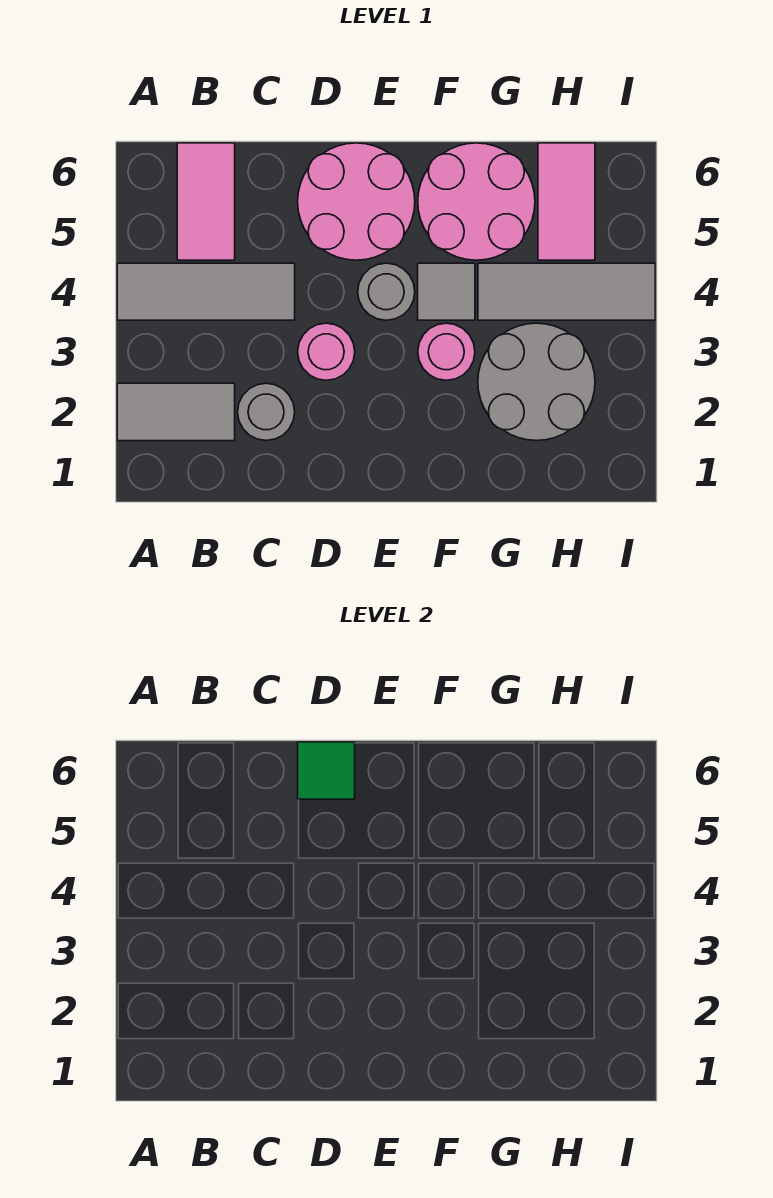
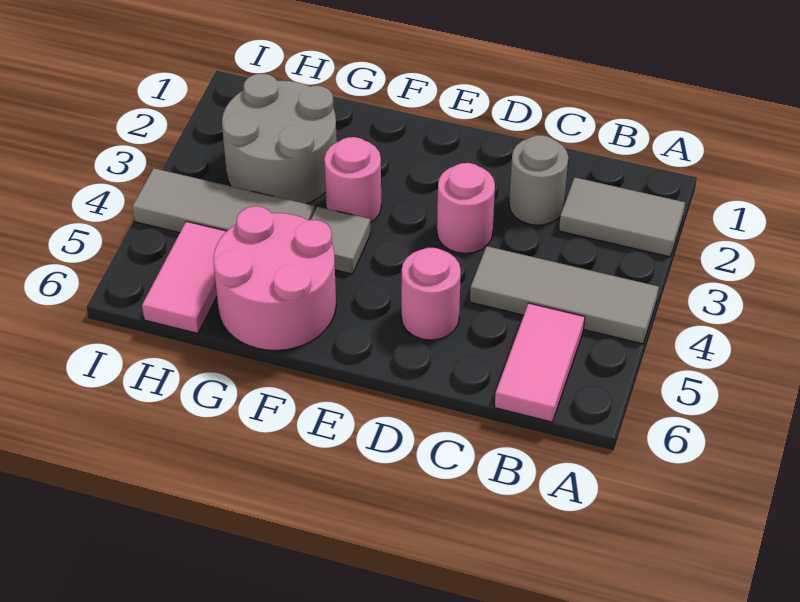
pink round brick D5:E6 level 1 -> pink round brick D5 level 1
green tile D6 level 2 -> none
grey round brick E4 level 1 -> none

